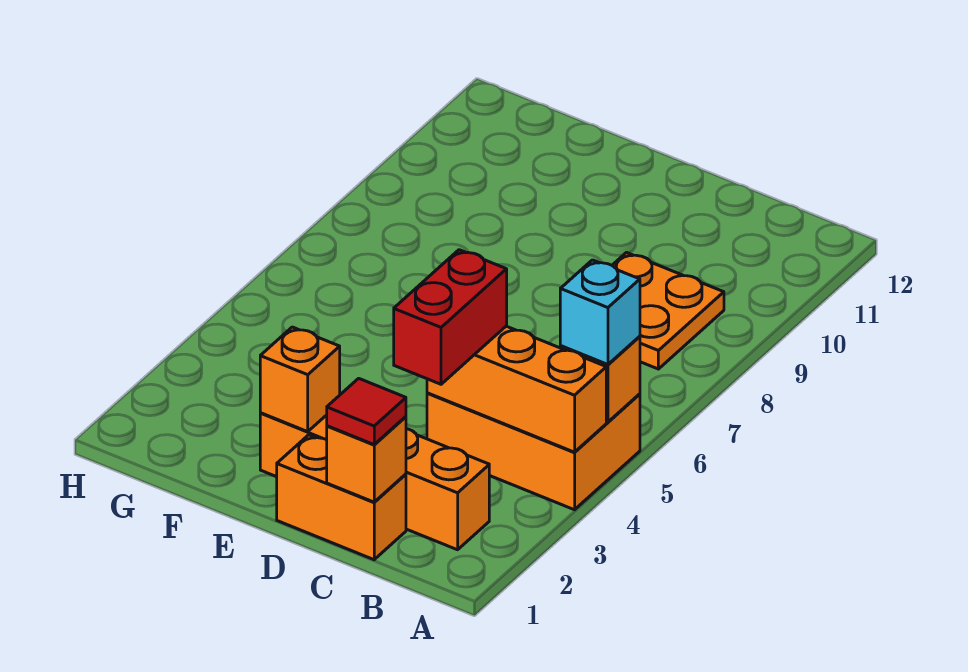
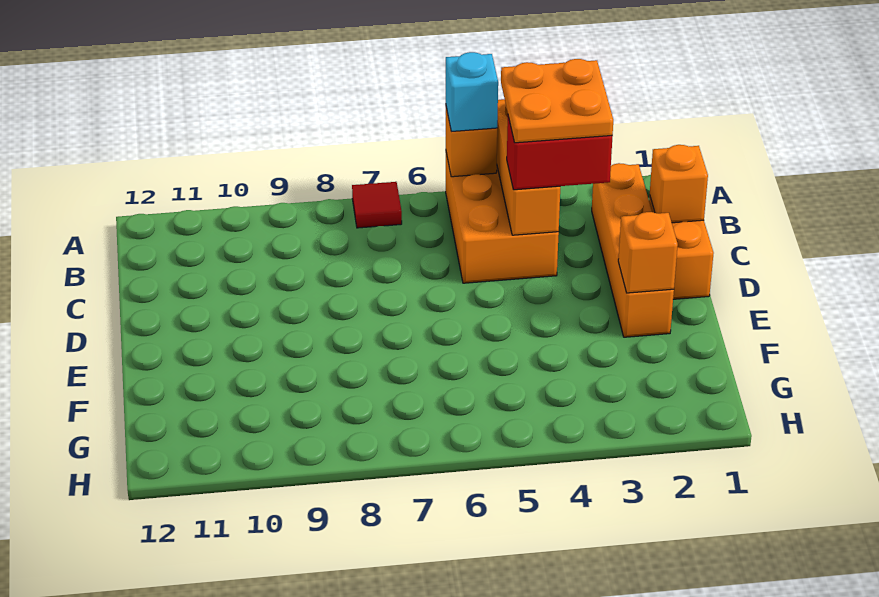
orange plate B8:C9 level 1 -> orange plate B3:C4 level 4
red tile C1 level 3 -> red tile A7 level 1

